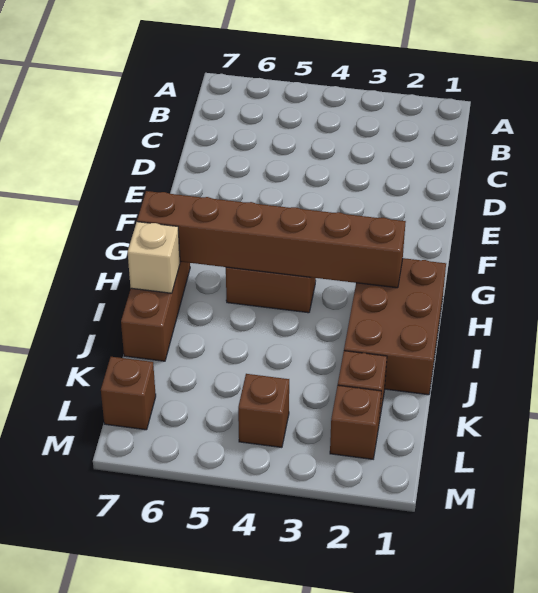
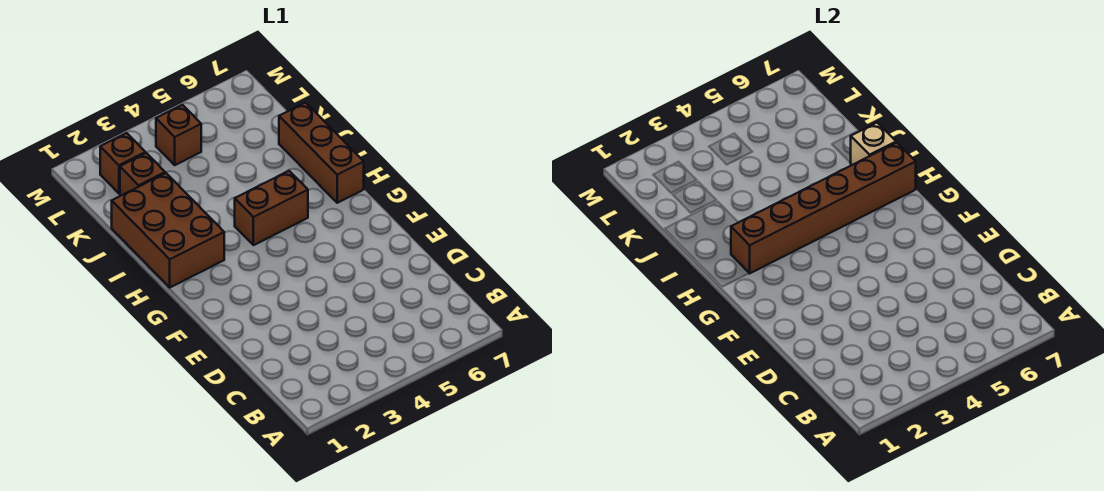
brown brick L7 level 1 -> none

